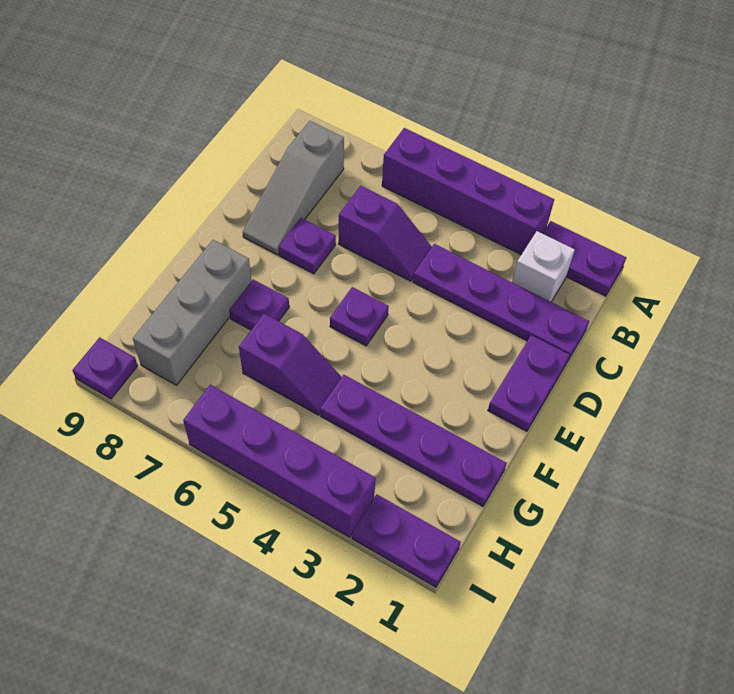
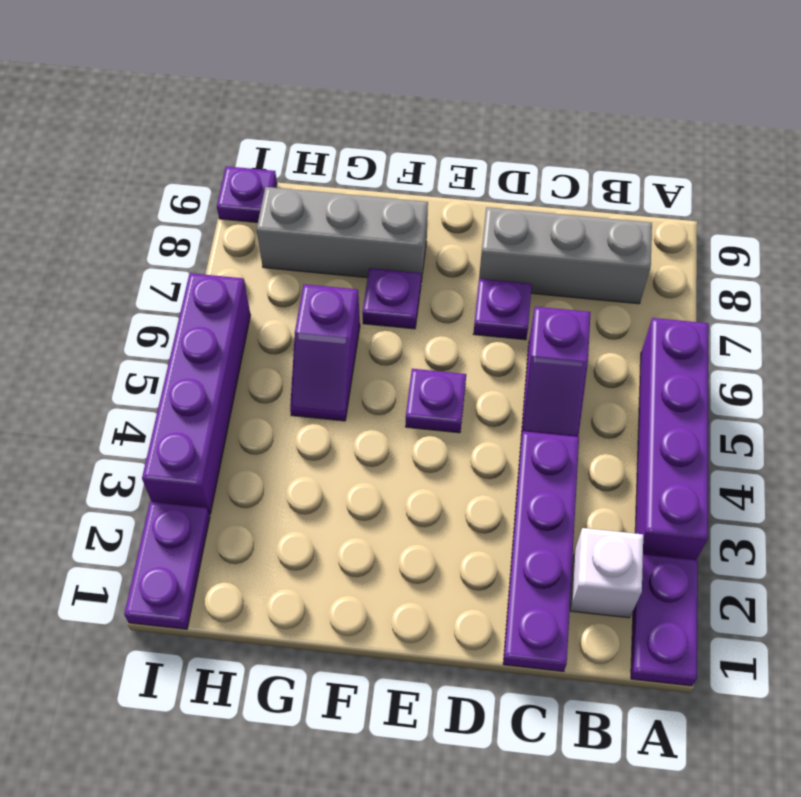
grey slope B8:D8 level 1 top B -> grey brick B8:D8 level 1
purple plate D1:E1 level 1 -> none
purple plate G1:G4 level 1 -> none

